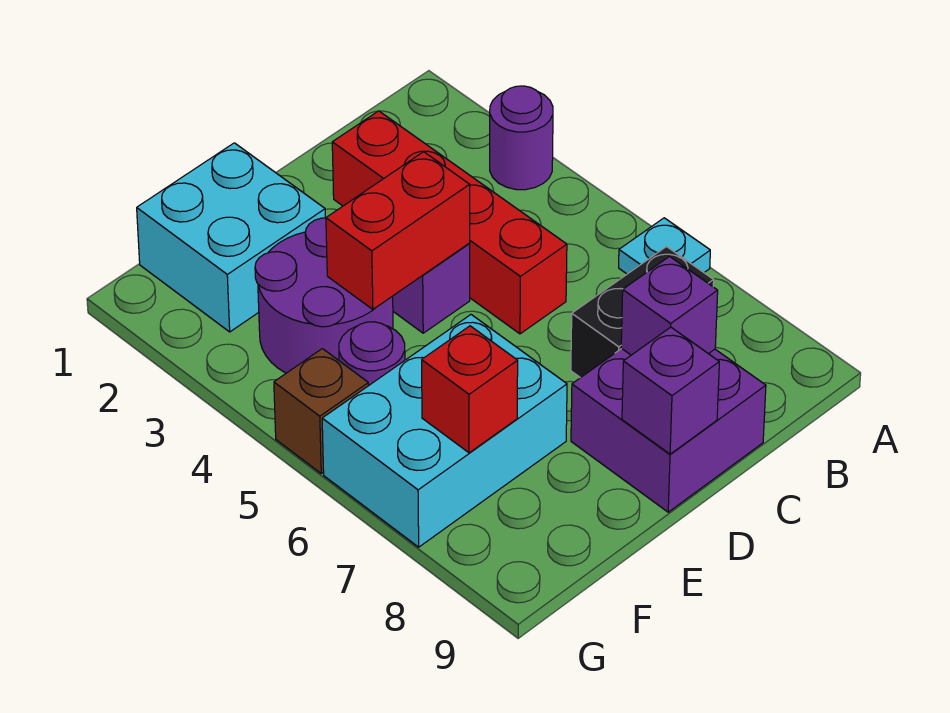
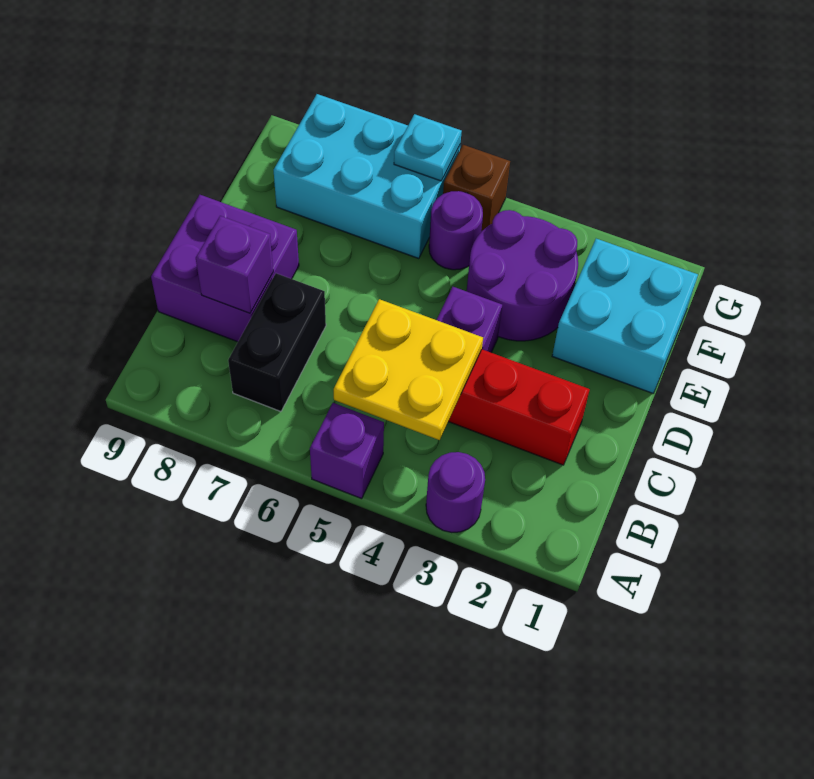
cyan plate A6 level 1 -> cyan plate G6 level 2
none -> yellow plate B4:C5 level 2
red brick D4:E4 level 2 -> none
purple brick D9 level 2 -> purple brick A5 level 1
cyan brick E6:G7 level 1 -> cyan brick F6:G8 level 1
red brick F7 level 2 -> none

